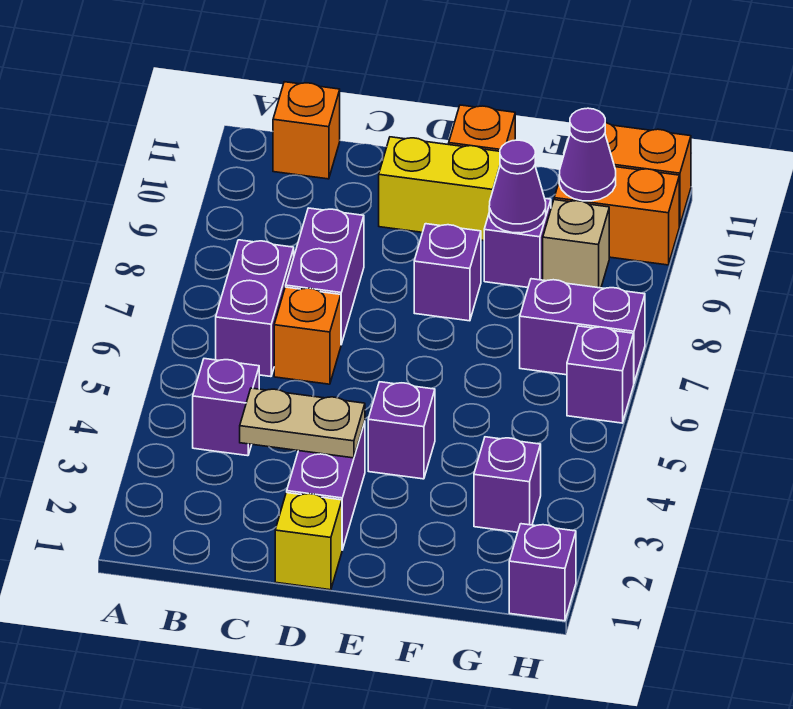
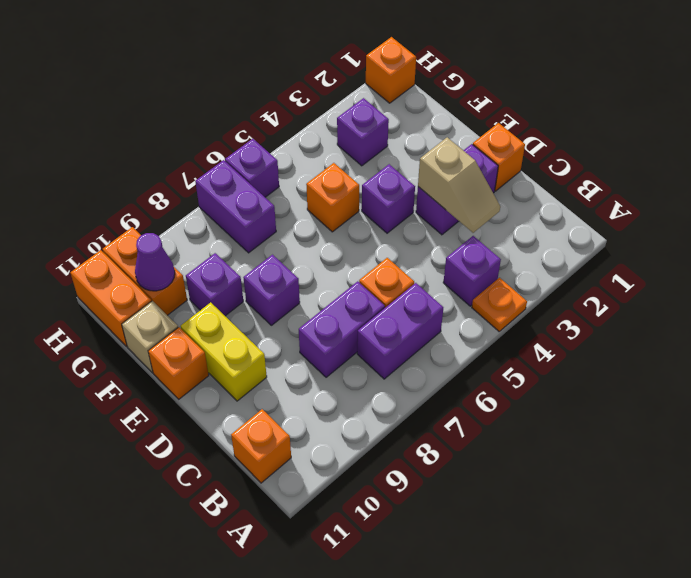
none -> orange plate A4 level 1
tan plate C3:D3 level 2 -> tan slope C3:D3 level 2 top D
yellow brick D1 level 1 -> orange brick D1 level 1
none -> orange brick F5 level 1
purple cone F9 level 2 -> none
tan brick G9 level 1 -> tan brick F11 level 1
purple brick H1 level 1 -> orange brick H1 level 1

